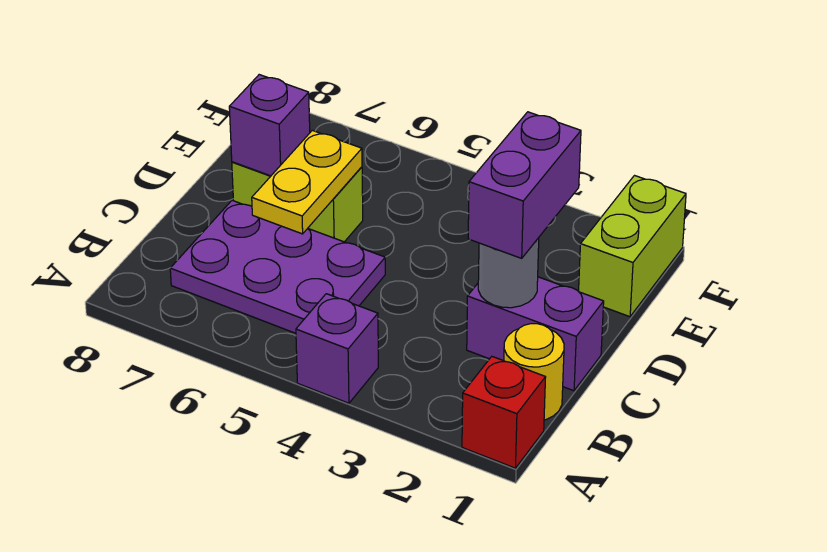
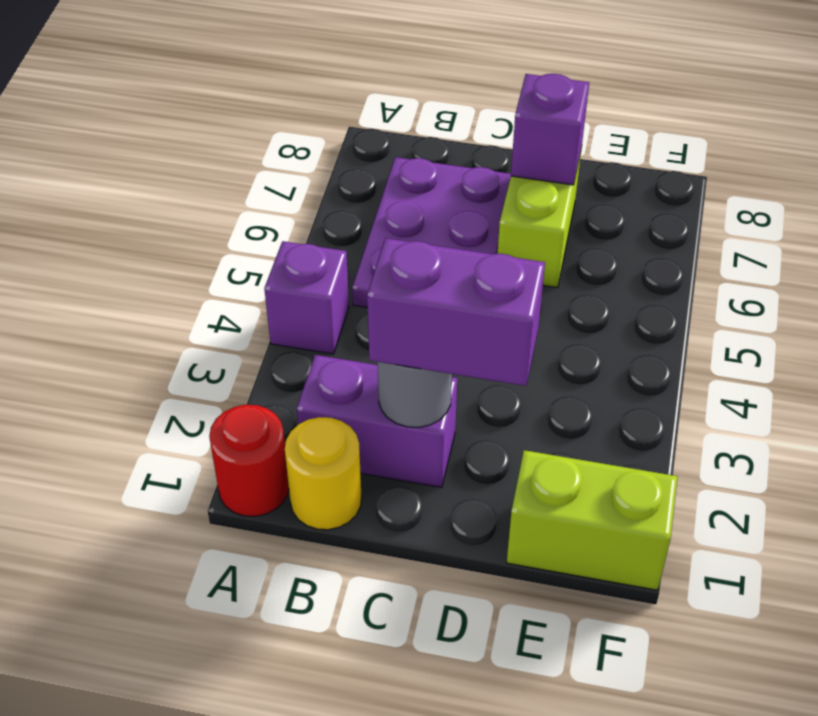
red brick A1 level 1 -> red round brick A1 level 1
purple brick C1:C2 level 1 -> purple brick B2:C2 level 1
yellow plate C6:D6 level 2 -> none

